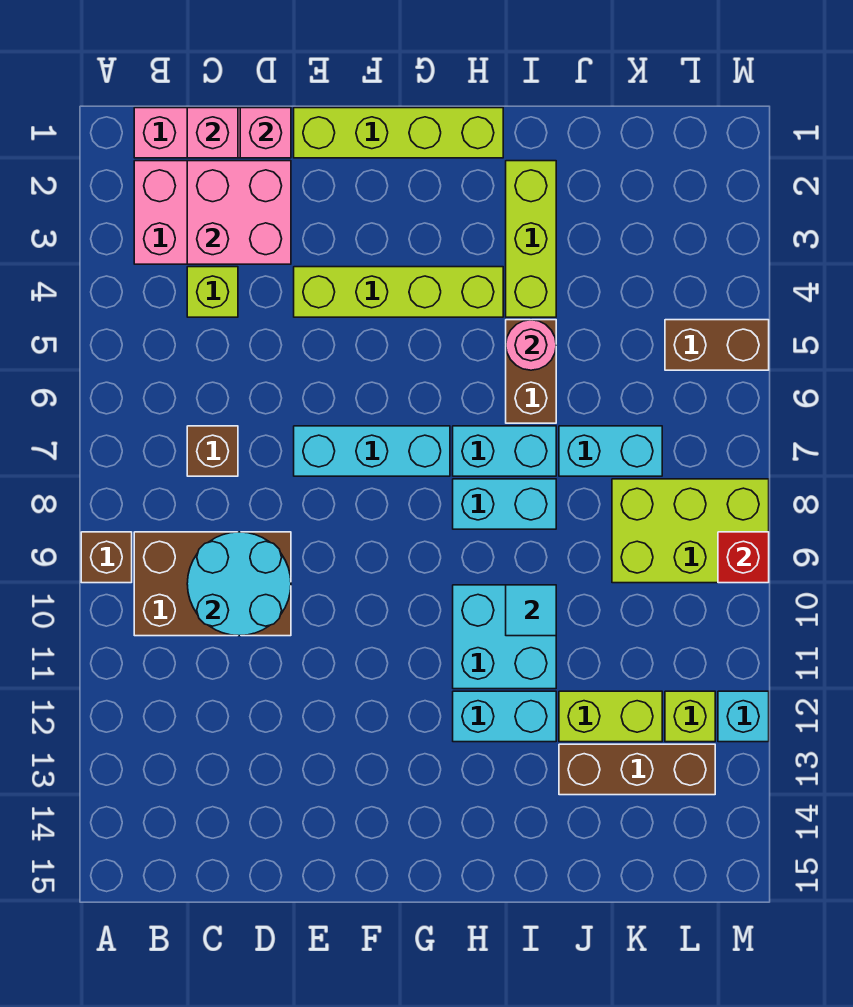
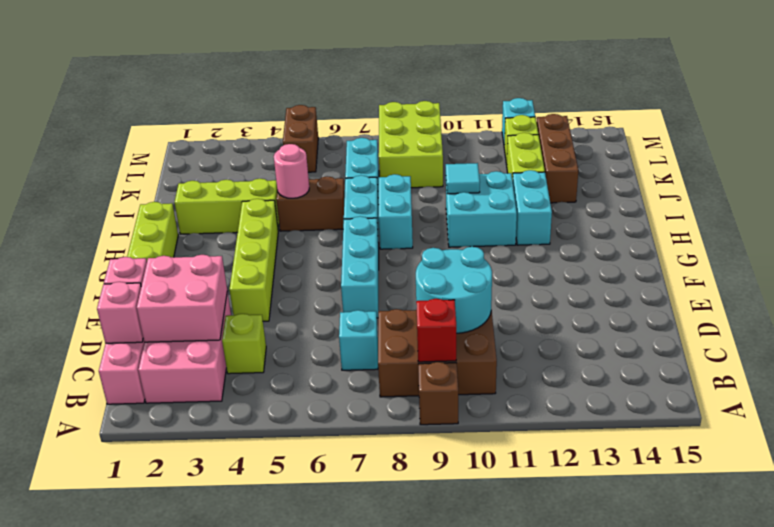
brown brick B9:D10 level 1 -> brown brick B8:C10 level 1
brown brick C7 level 1 -> cyan brick C7 level 1
red brick M9 level 2 -> red brick B9 level 2

